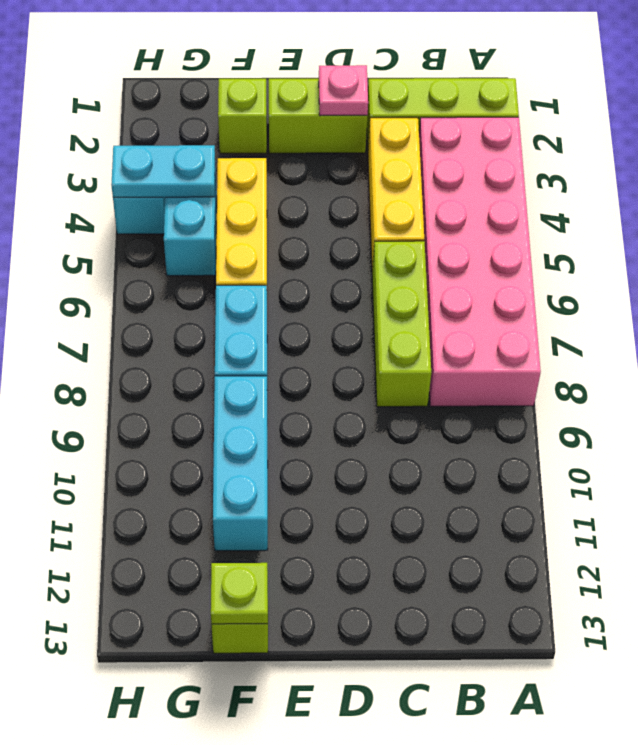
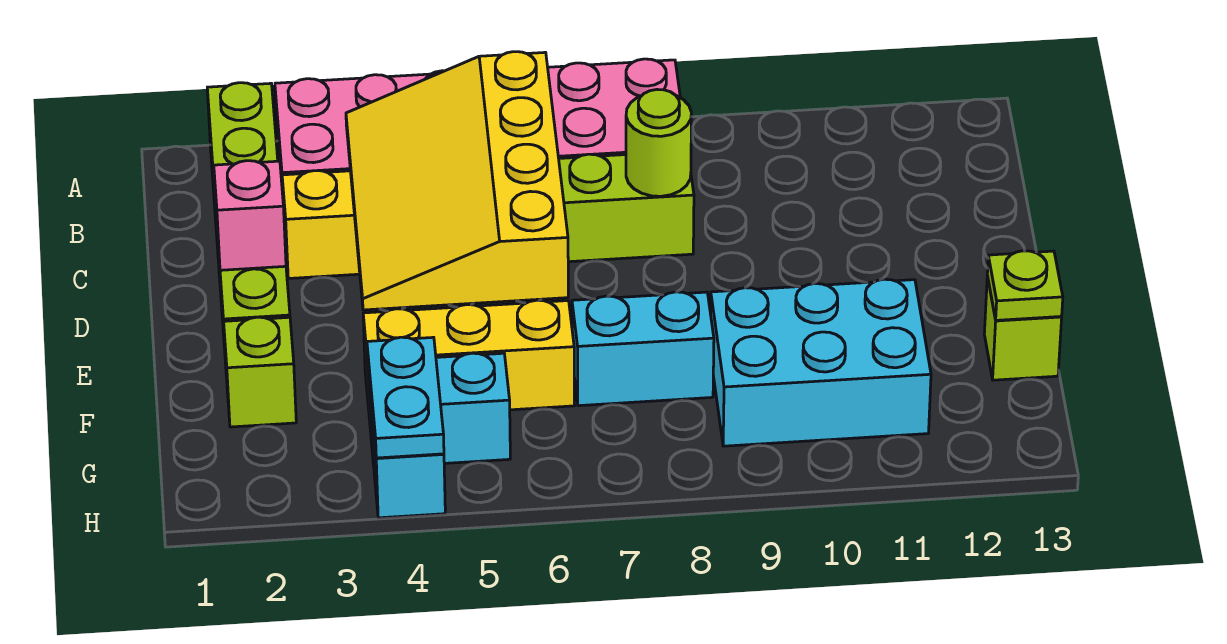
none -> yellow slope B4:E6 level 2 top 6
none -> lime round brick C8 level 2
pink plate D2 level 2 -> pink brick D2 level 2
cyan brick F9:F11 level 1 -> cyan brick F9:G11 level 1

